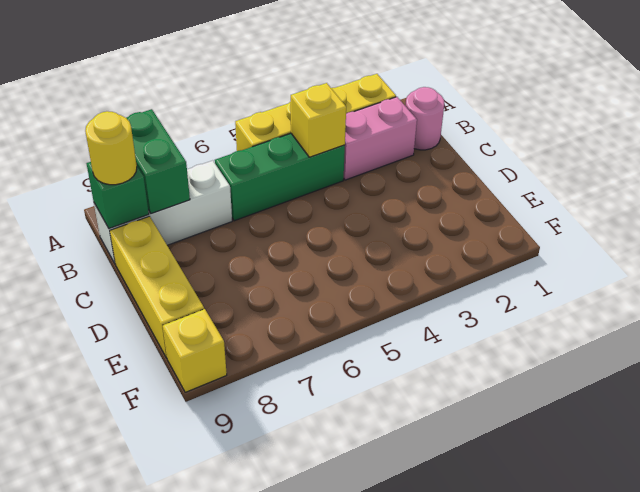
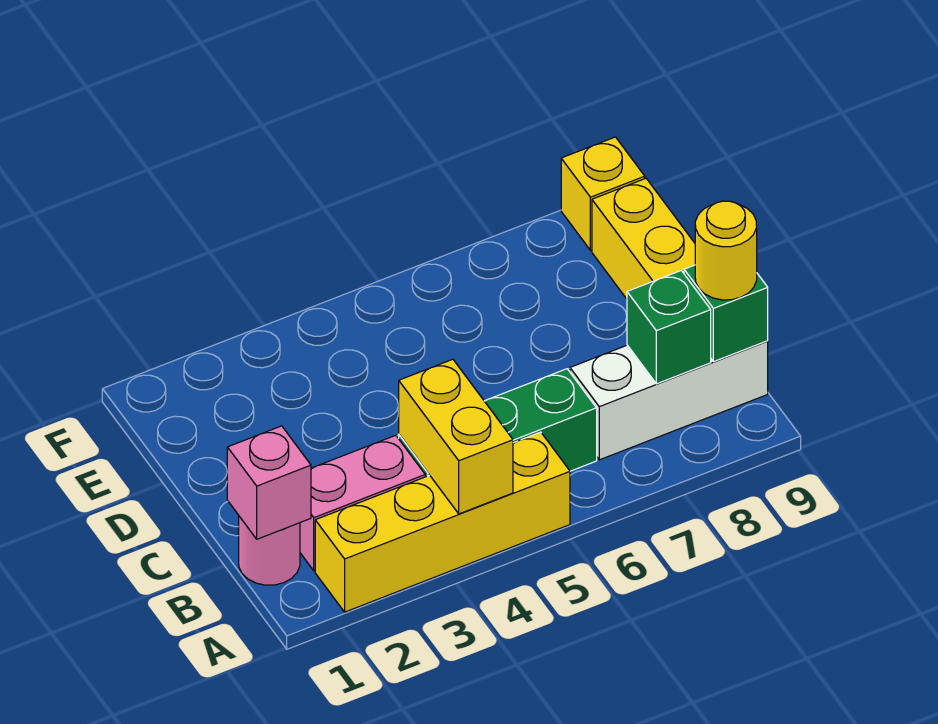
green brick A8:B8 level 2 -> green brick B8 level 2
none -> pink brick B1 level 2
yellow brick B4 level 2 -> yellow brick A4:B4 level 2

